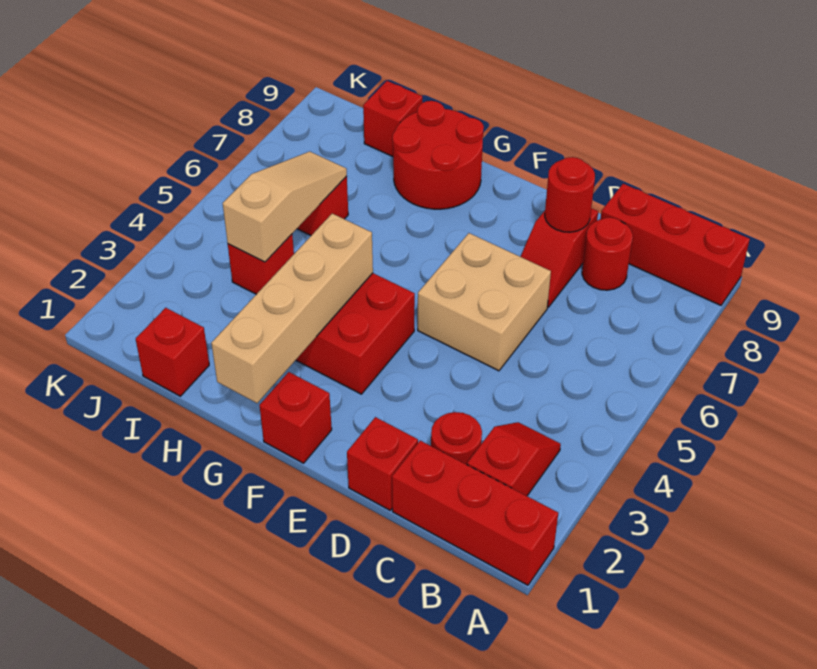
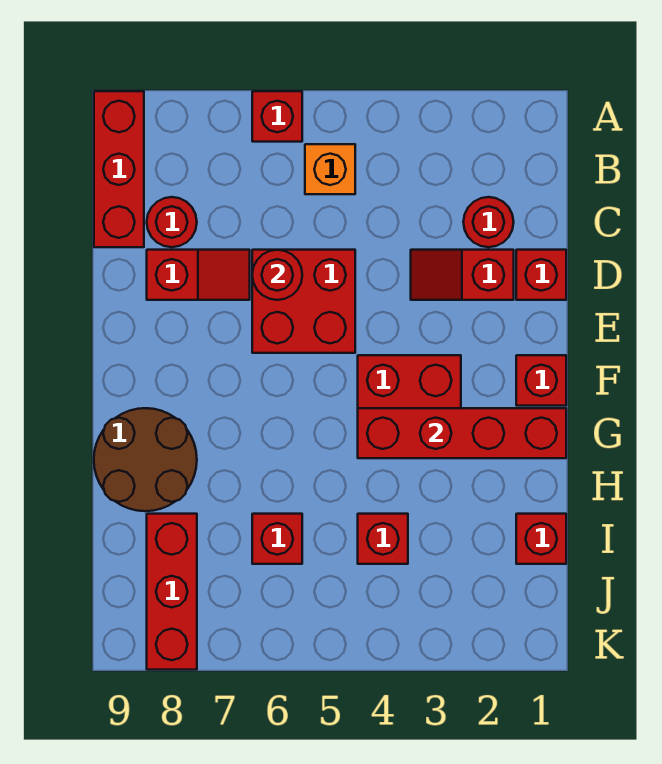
red brick A1:C1 level 1 -> red brick I8:K8 level 1
red slope B2:B3 level 1 top 2 -> red slope D2:D3 level 1 top 2
none -> orange brick B5 level 1
tan brick D5:E6 level 1 -> red brick D5:E6 level 1
red round brick D8 level 2 -> red round brick D6 level 2
tan brick G1:G4 level 2 -> red brick G1:G4 level 2
red round brick G8:H9 level 1 -> brown round brick G8:H9 level 1
tan slope I4:I6 level 2 top 4 -> none
red brick I9 level 1 -> red brick A6 level 1

